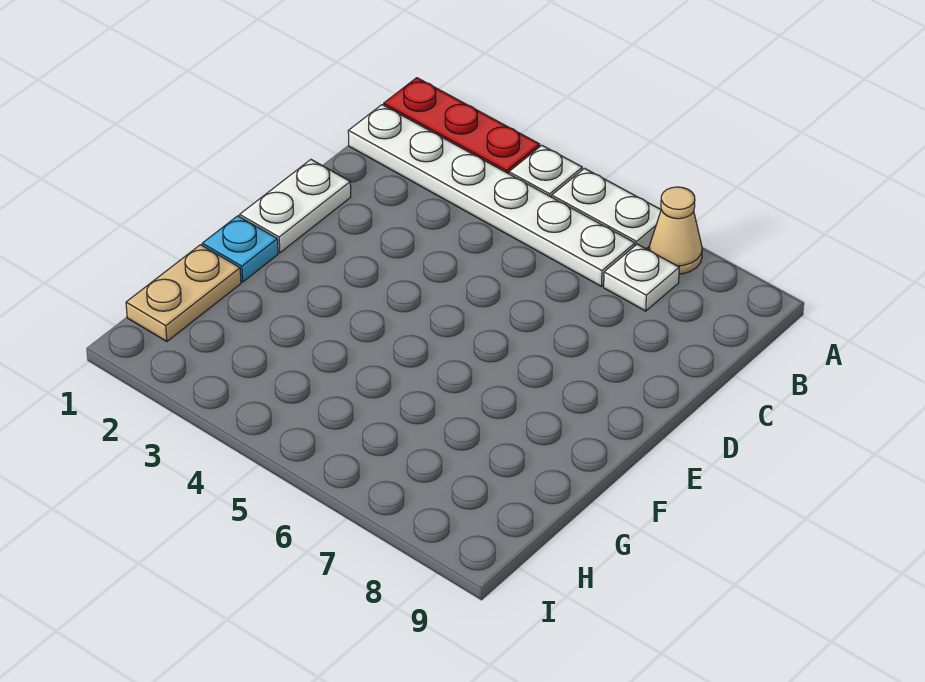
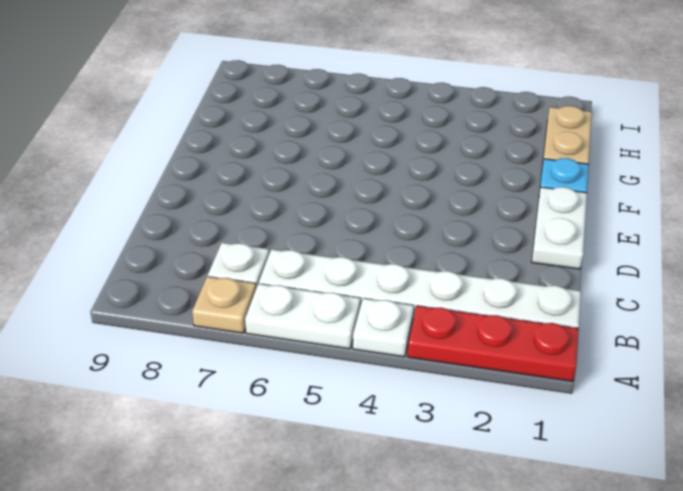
tan cone A7 level 1 -> tan plate A7 level 1

